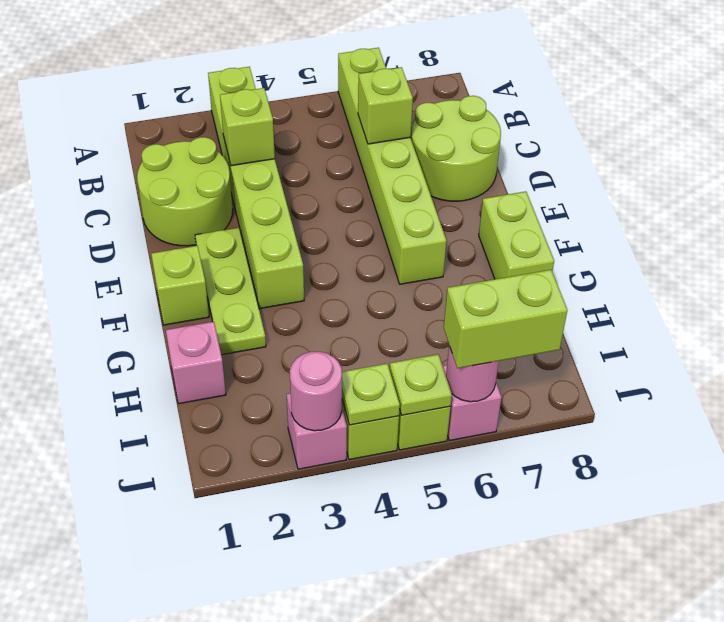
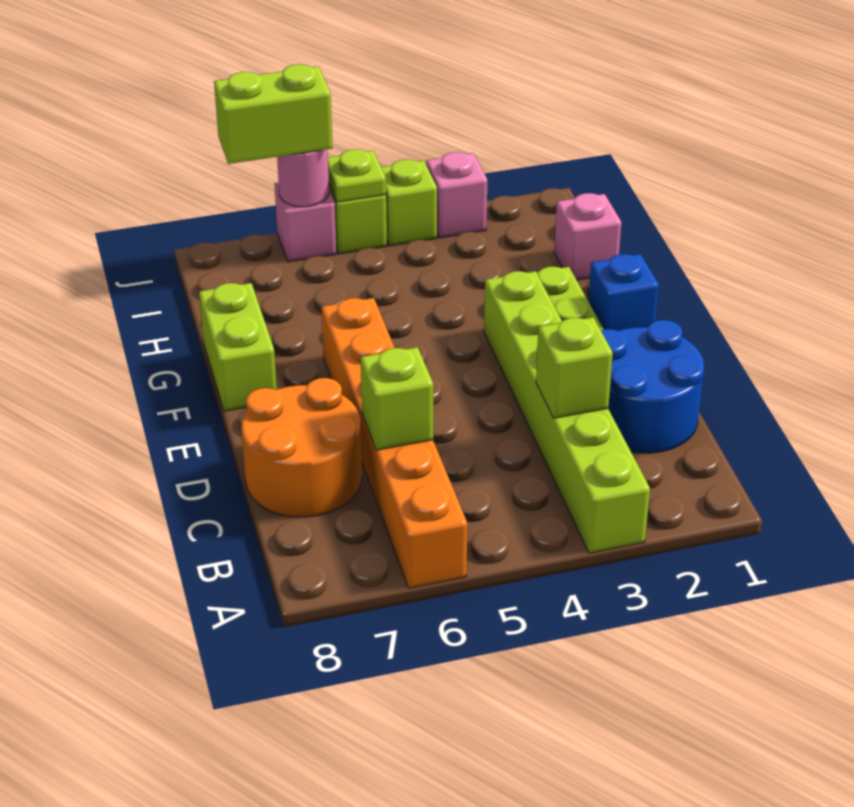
lime brick A6:F6 level 1 -> orange brick A6:F6 level 1
lime round brick C1:D2 level 1 -> blue round brick C1:D2 level 1
lime round brick C7:D8 level 1 -> orange round brick C7:D8 level 1
lime brick F1 level 1 -> blue brick F1 level 1
pink round brick J3 level 2 -> none
lime plate J4 level 2 -> none

